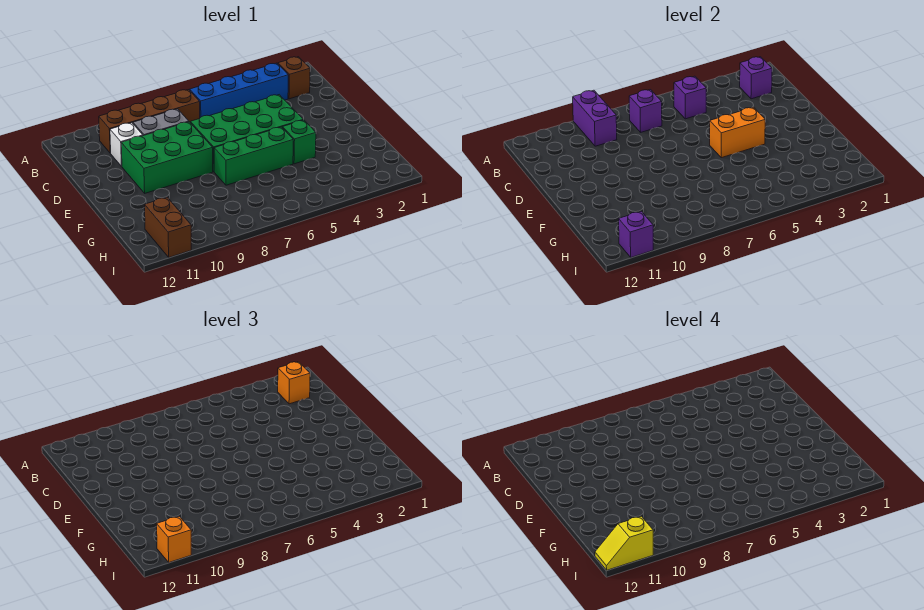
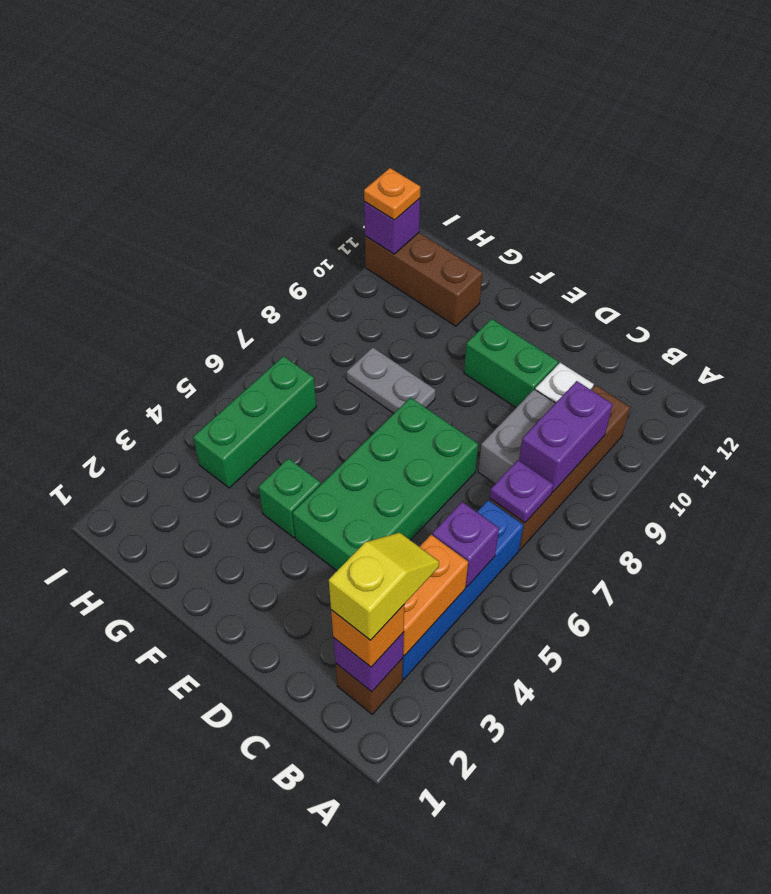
purple brick A9:B9 level 2 -> purple brick B8:B9 level 2
purple brick B7 level 2 -> purple plate B7 level 2
green brick D8:E10 level 1 -> green brick D10:E10 level 1
orange brick E4:E5 level 2 -> orange brick B3:B4 level 2
green brick F5:F7 level 1 -> green brick H4:H6 level 1
none -> grey plate F8:G8 level 1
brown brick H11:I11 level 1 -> brown brick G11:I11 level 1
orange brick I11 level 3 -> orange plate I11 level 3
yellow slope I11:I12 level 4 top 11 -> yellow slope B2:B3 level 4 top 2

